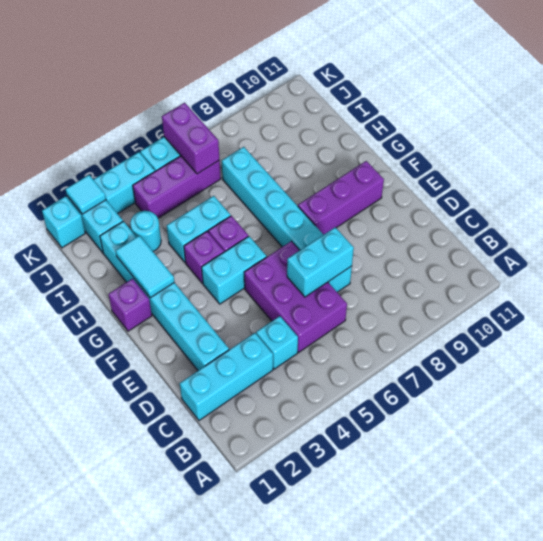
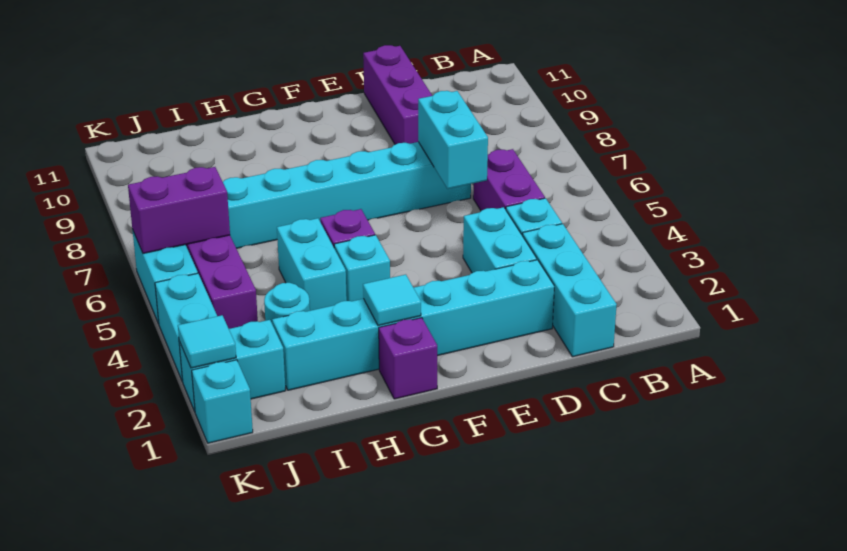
purple brick C5:E6 level 1 -> purple brick C5:C6 level 1
cyan brick F4:F5 level 1 -> cyan brick D3:D4 level 1
purple brick F8:F10 level 1 -> purple brick D9:D11 level 1
cyan tile G2:H2 level 2 -> cyan tile G2 level 2
purple brick G4 level 1 -> cyan brick G4 level 1

